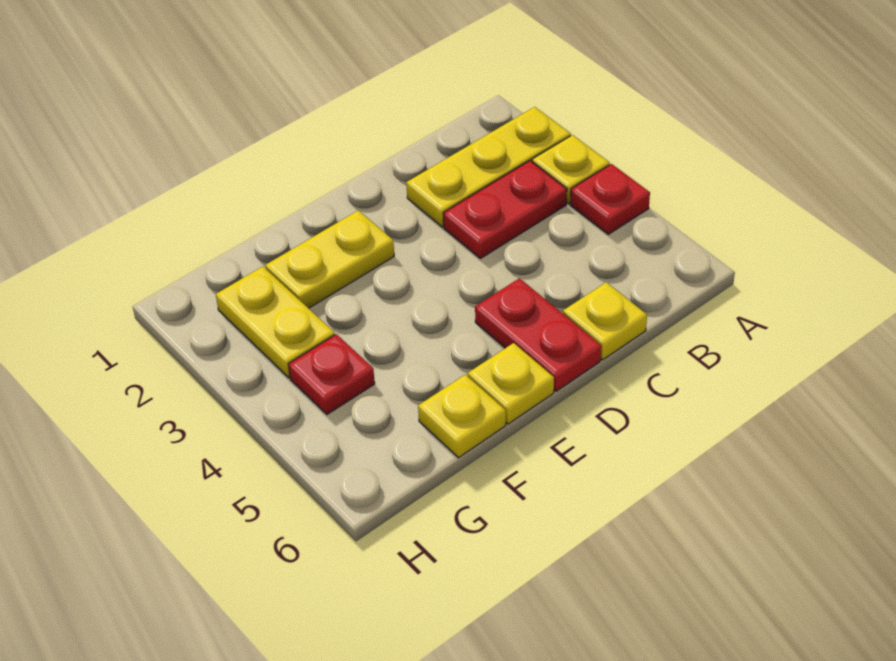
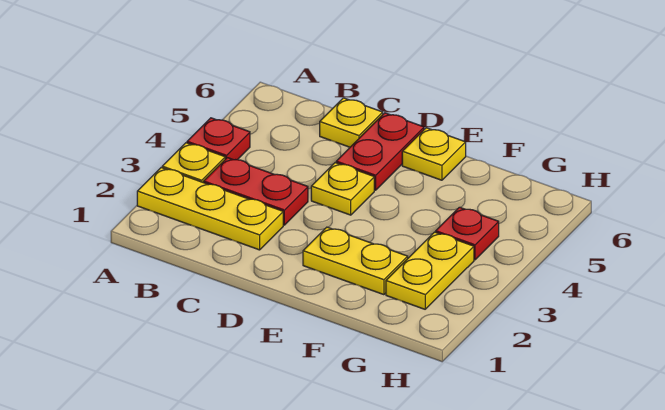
yellow plate F6 level 1 -> yellow plate D4 level 1

